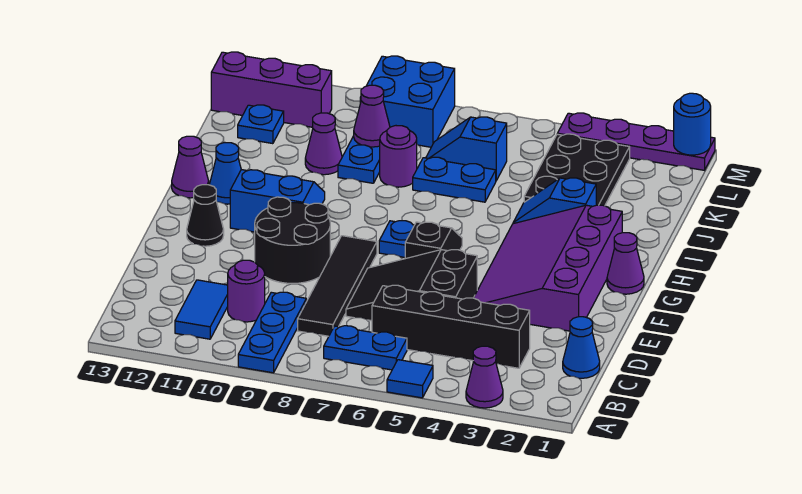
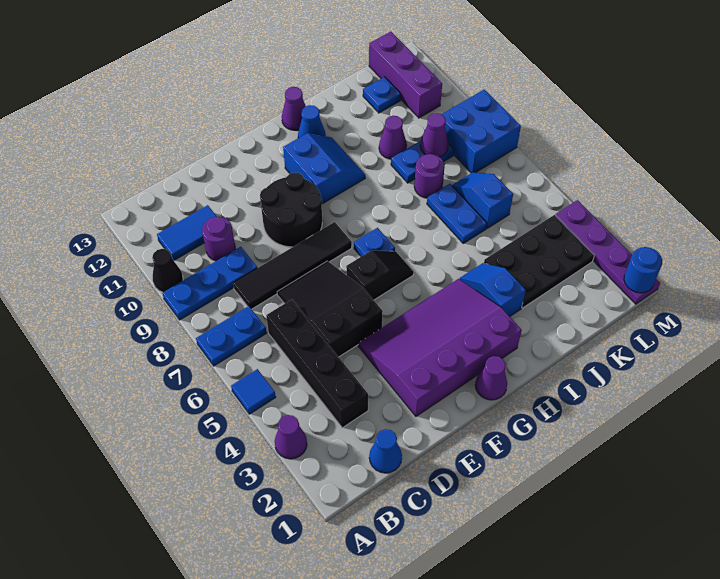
blue plate B6:B7 level 1 -> blue plate A7:B7 level 1
black cone F12 level 1 -> black cone A10 level 1

